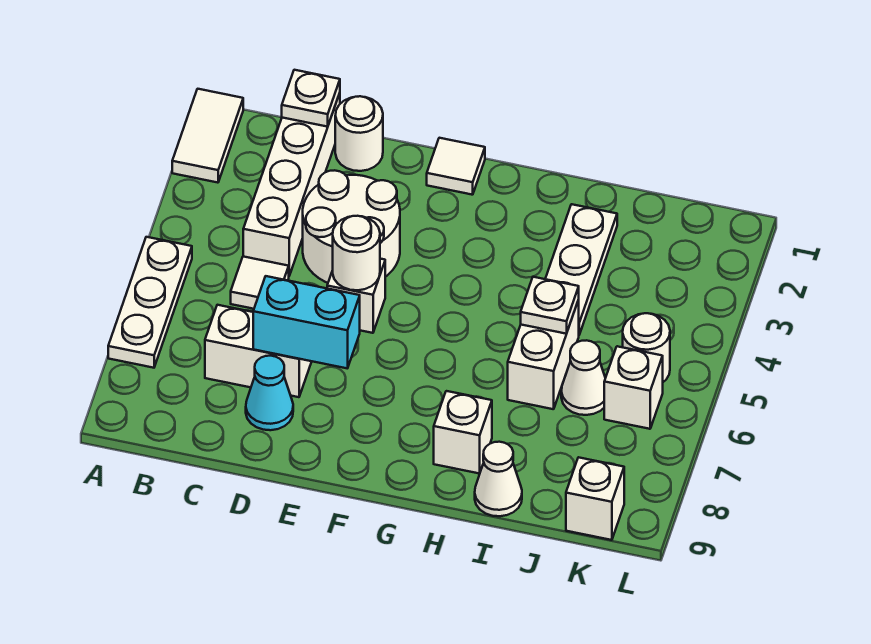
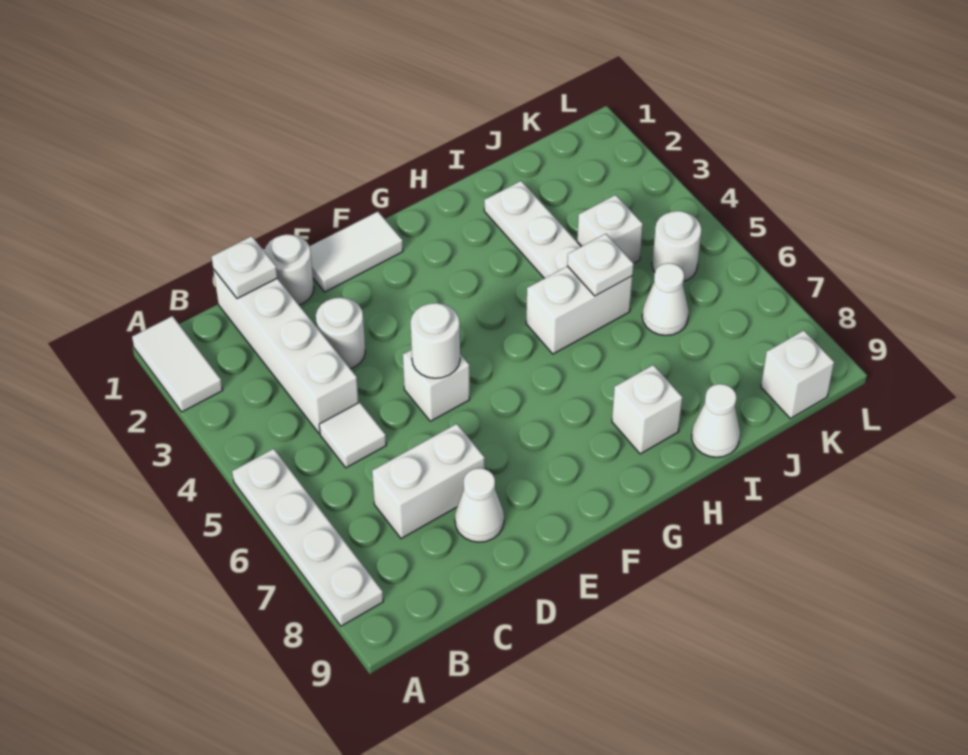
white plate A5:A7 level 1 -> white plate A5:A8 level 1
white round brick D3:E4 level 1 -> white round brick D3 level 1
cyan brick D7:E7 level 2 -> none
cyan cone D8 level 1 -> white cone D8 level 1
white tile F1 level 1 -> white tile E1:F1 level 1
white brick I5:I6 level 1 -> white brick H5:I5 level 1
white brick K6 level 1 -> white brick J4 level 1

